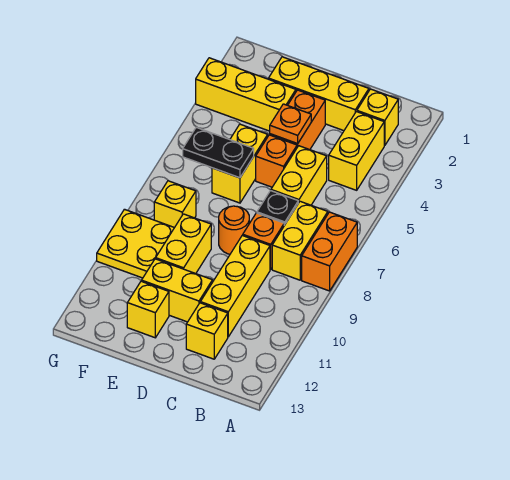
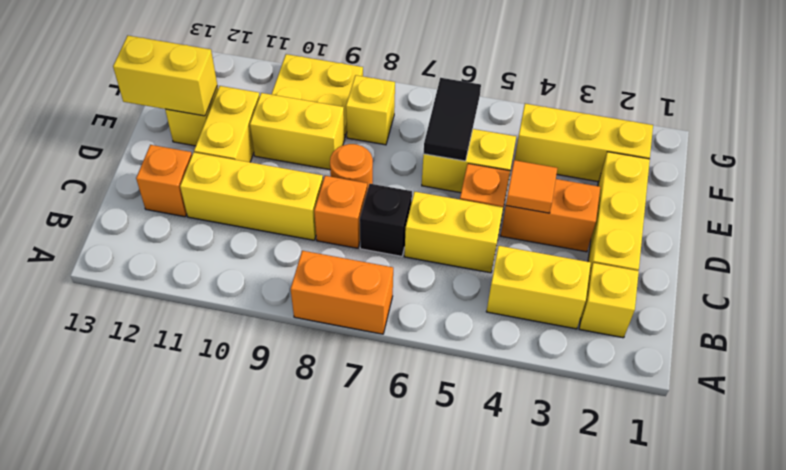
yellow brick B7:B8 level 1 -> yellow brick E12:E13 level 2
yellow brick C12 level 1 -> orange brick C12 level 1
orange plate D4 level 2 -> orange tile D4 level 2
yellow brick E3:G3 level 1 -> yellow brick F2:F4 level 1
black plate E6:F6 level 2 -> black tile E6:F6 level 2

